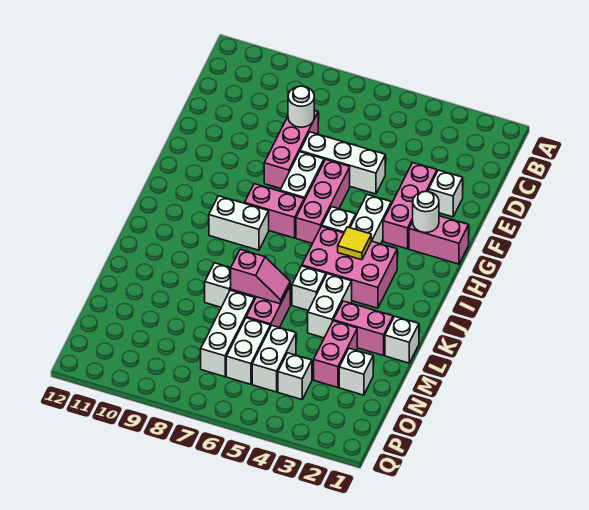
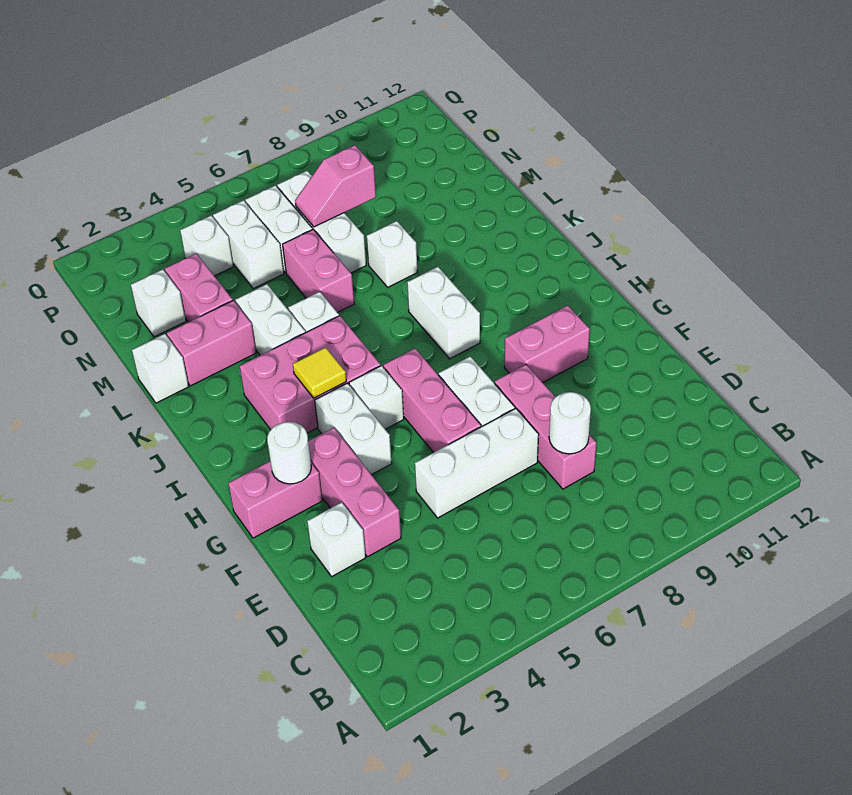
pink brick H7:H8 level 1 -> pink brick G9:G10 level 1
white brick I8:I9 level 1 -> white brick I8:J8 level 1
pink slope L6:L7 level 2 top 7 -> pink slope N7:N8 level 2 top 8

